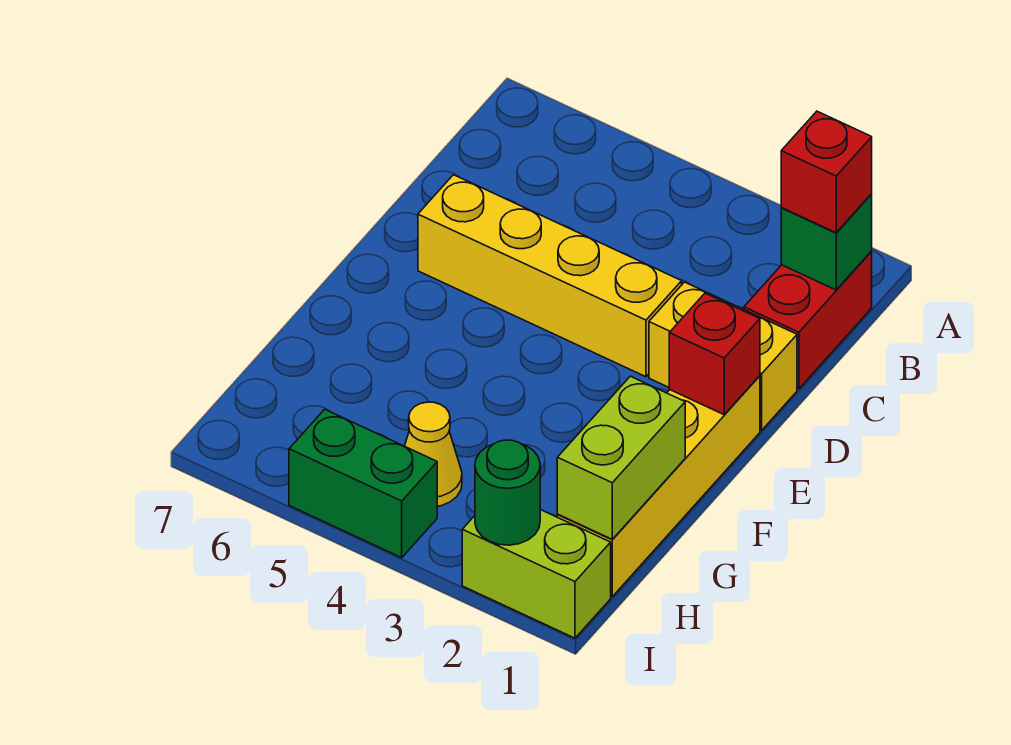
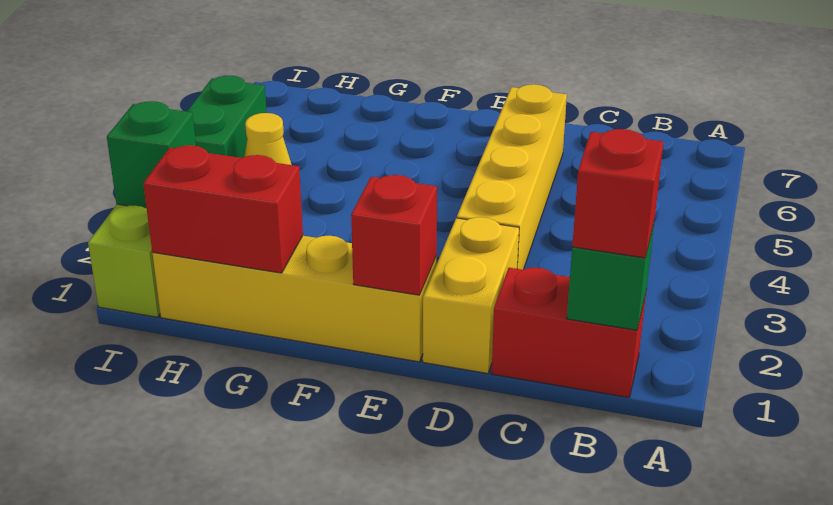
lime brick G1:H1 level 2 -> red brick G1:H1 level 2
green round brick I2 level 2 -> green brick I2 level 2

